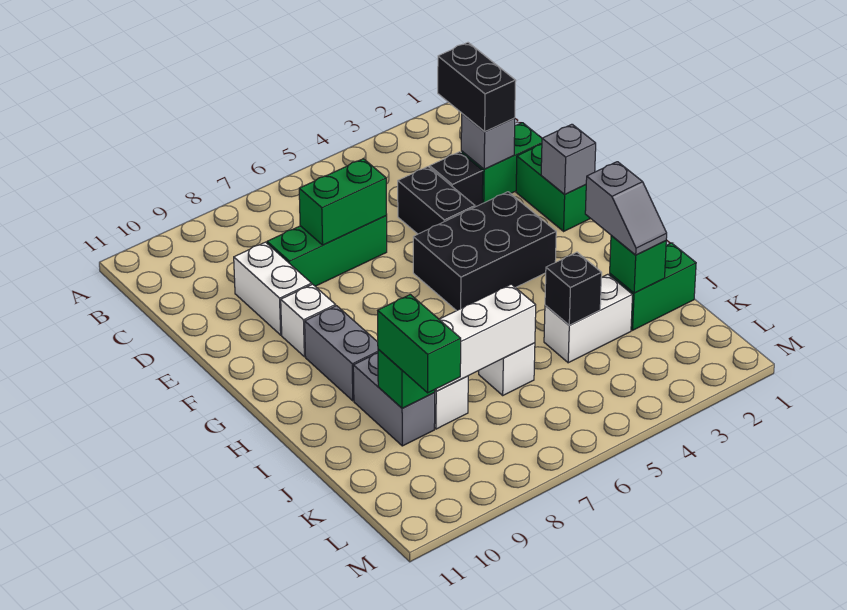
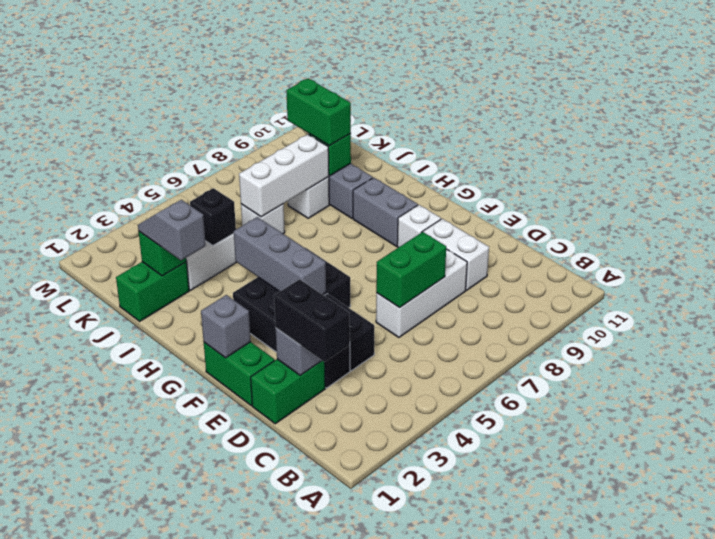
green brick D6:D8 level 1 -> white brick D6:D8 level 1
none -> grey brick F4:H4 level 2

